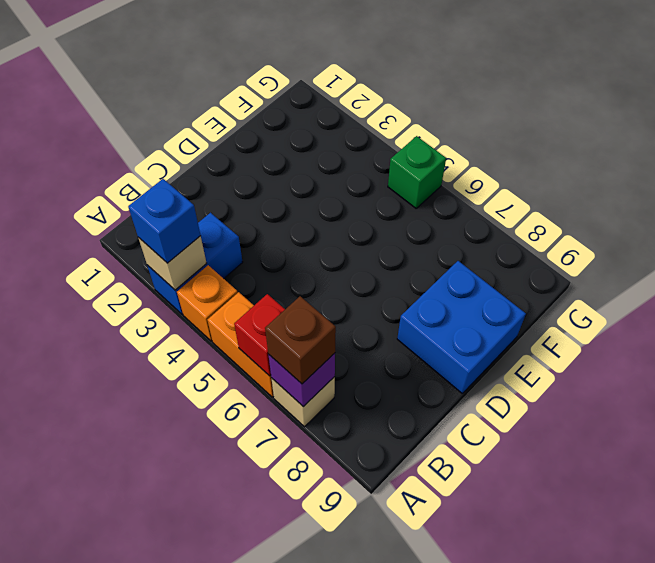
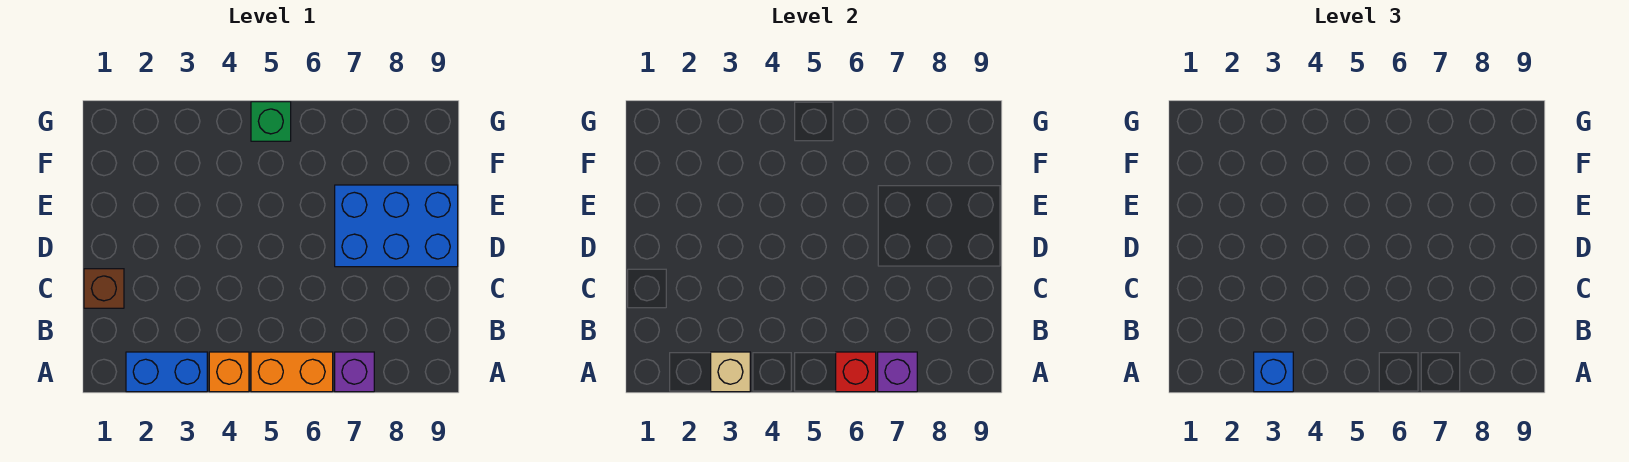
blue brick A3:B3 level 1 -> blue brick A2:A3 level 1
tan brick A7 level 1 -> purple brick A7 level 1
brown brick A7 level 3 -> brown brick C1 level 1
blue brick D8:E9 level 1 -> blue brick D7:E9 level 1

